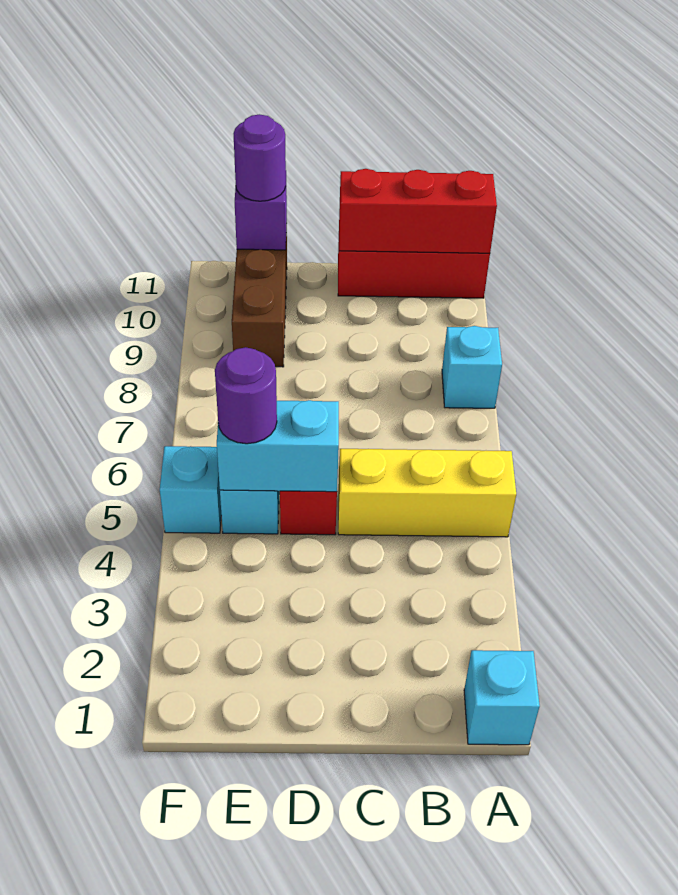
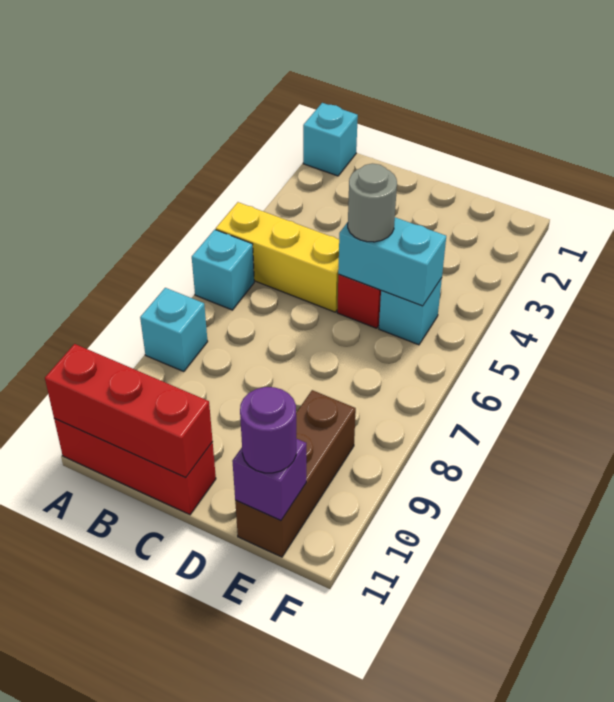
none -> grey round brick D5 level 3
purple round brick E5 level 3 -> none
cyan brick F5 level 1 -> cyan brick A6 level 1

